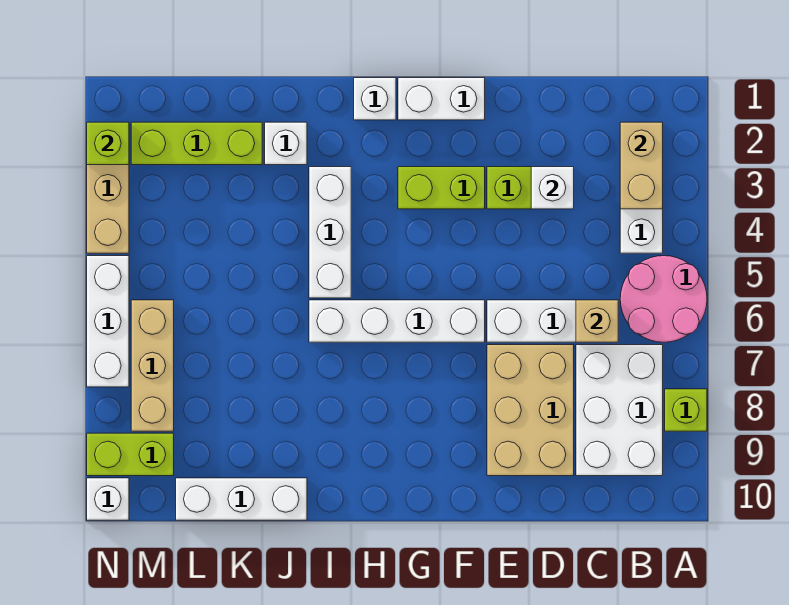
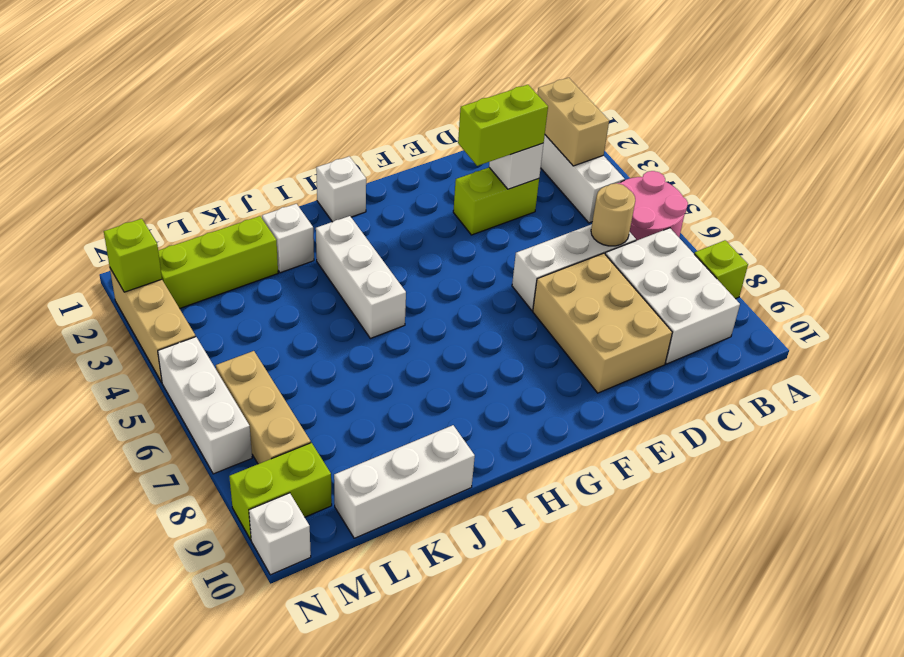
tan brick C6 level 2 -> tan round brick C6 level 2
white brick F1:G1 level 1 -> none
lime brick F3:G3 level 1 -> lime brick D3:E3 level 3
white brick F6:I6 level 1 -> none

